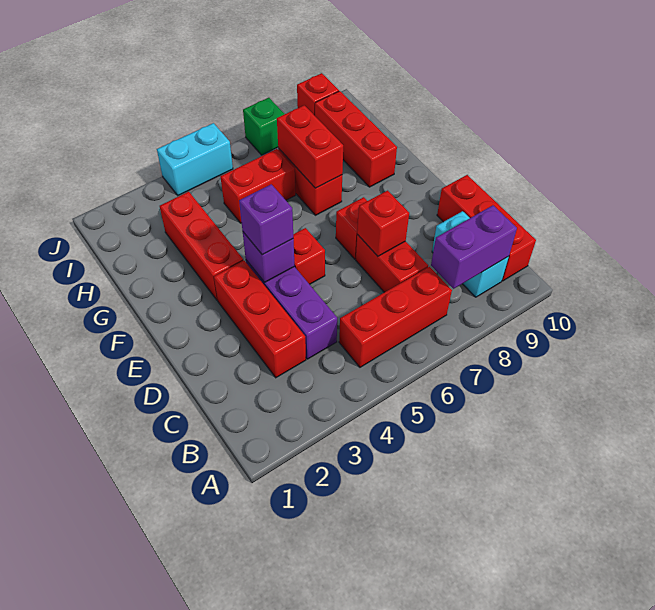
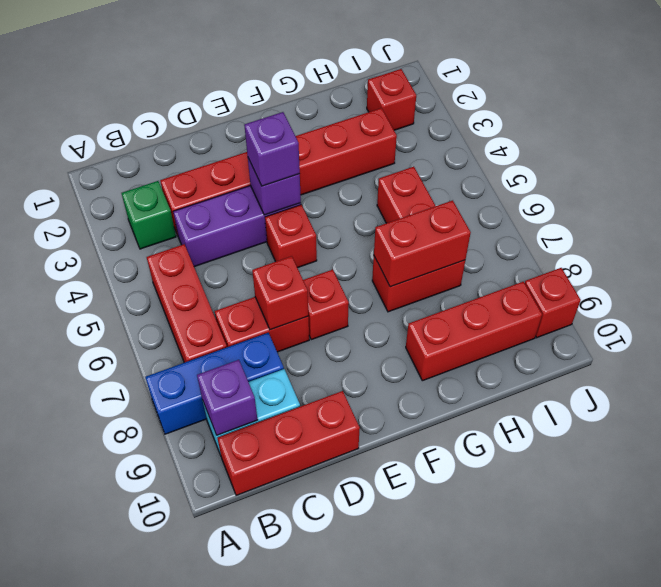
none -> blue brick A8:C8 level 1
purple brick B8:B9 level 2 -> purple brick B9 level 2
none -> red brick I2 level 1
cyan brick J4:J5 level 1 -> none
green brick J7 level 1 -> green brick B3 level 1

